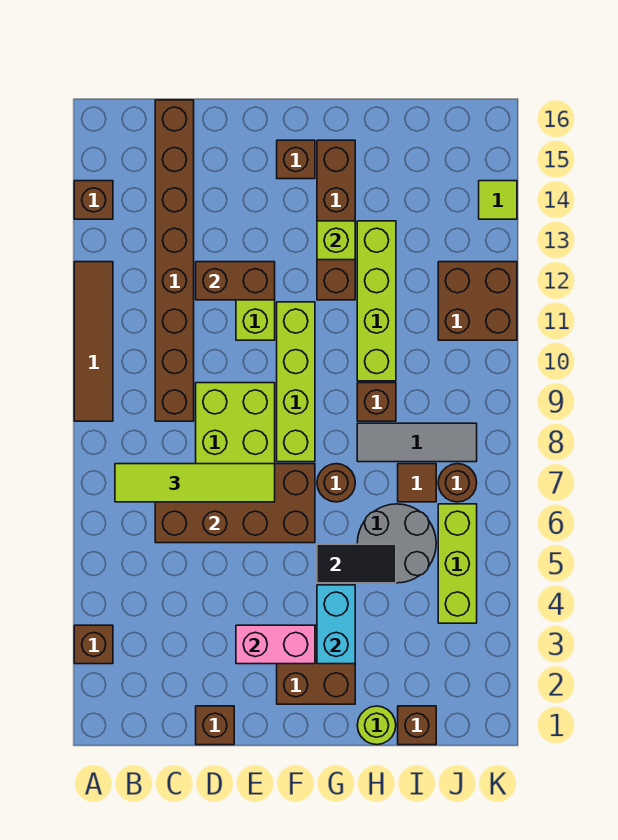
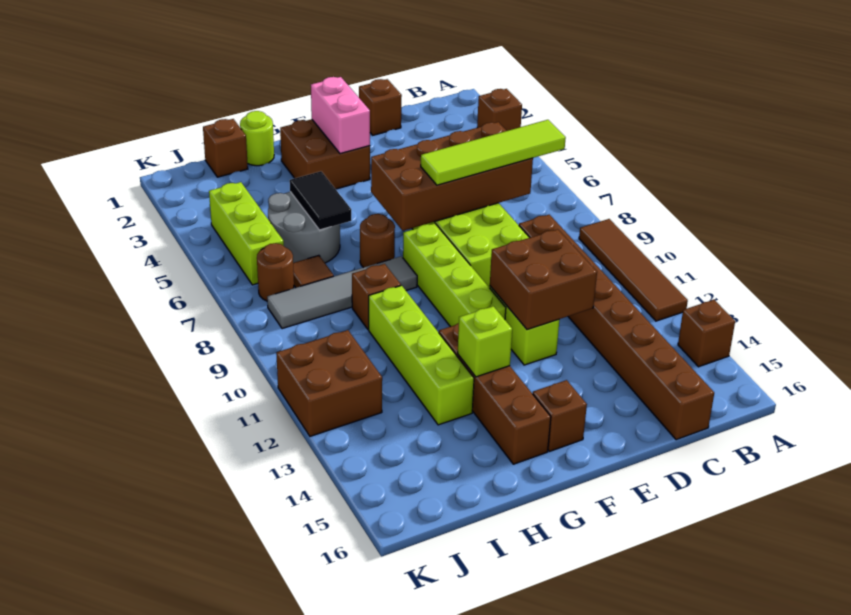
brown brick D12:E12 level 2 -> brown brick D11:E12 level 2
pink brick E3:F3 level 2 -> pink brick F2:F3 level 2
cyan brick G3:G4 level 2 -> none
black tile G5:H5 level 2 -> black tile H5:H6 level 2
grey tile H8:J8 level 1 -> grey tile G8:J8 level 1
lime tile K14 level 1 -> none

